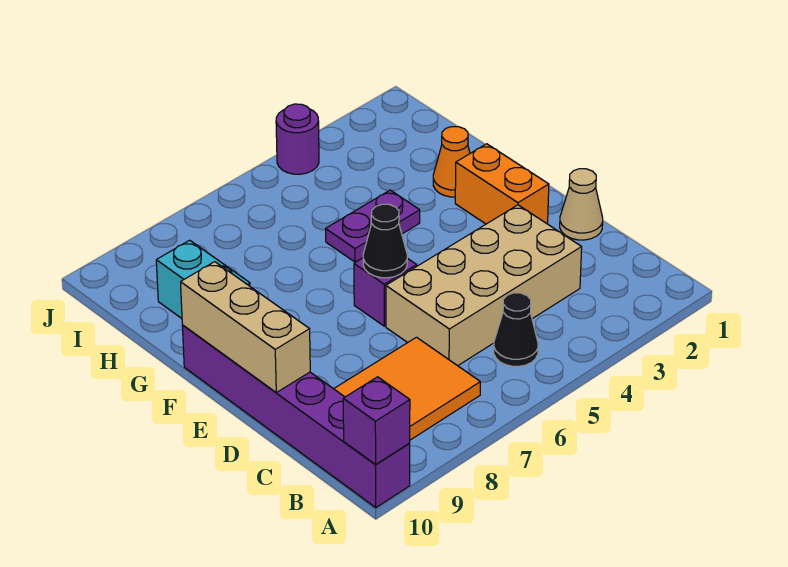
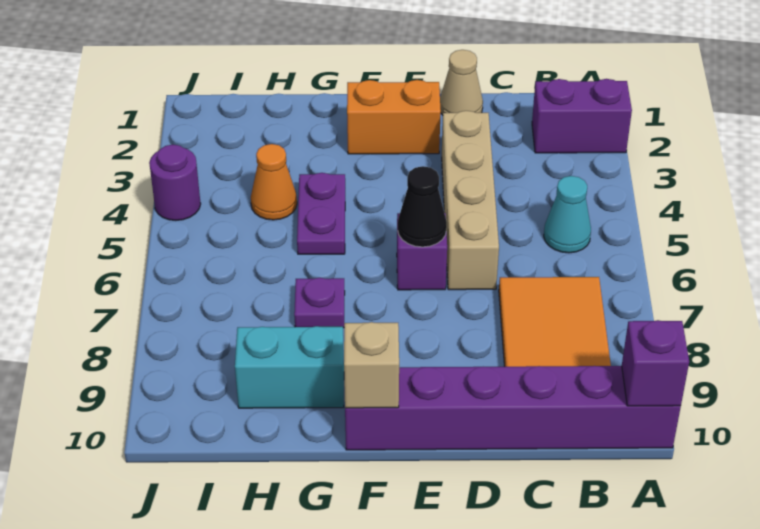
none -> purple brick A2:B2 level 1
black cone B5 level 1 -> cyan cone B5 level 1
tan brick C3:D6 level 1 -> tan brick D3:D6 level 1
tan brick D10:F10 level 2 -> tan brick F10 level 2
orange cone G2 level 1 -> orange cone H4 level 1
none -> purple plate G7 level 1

